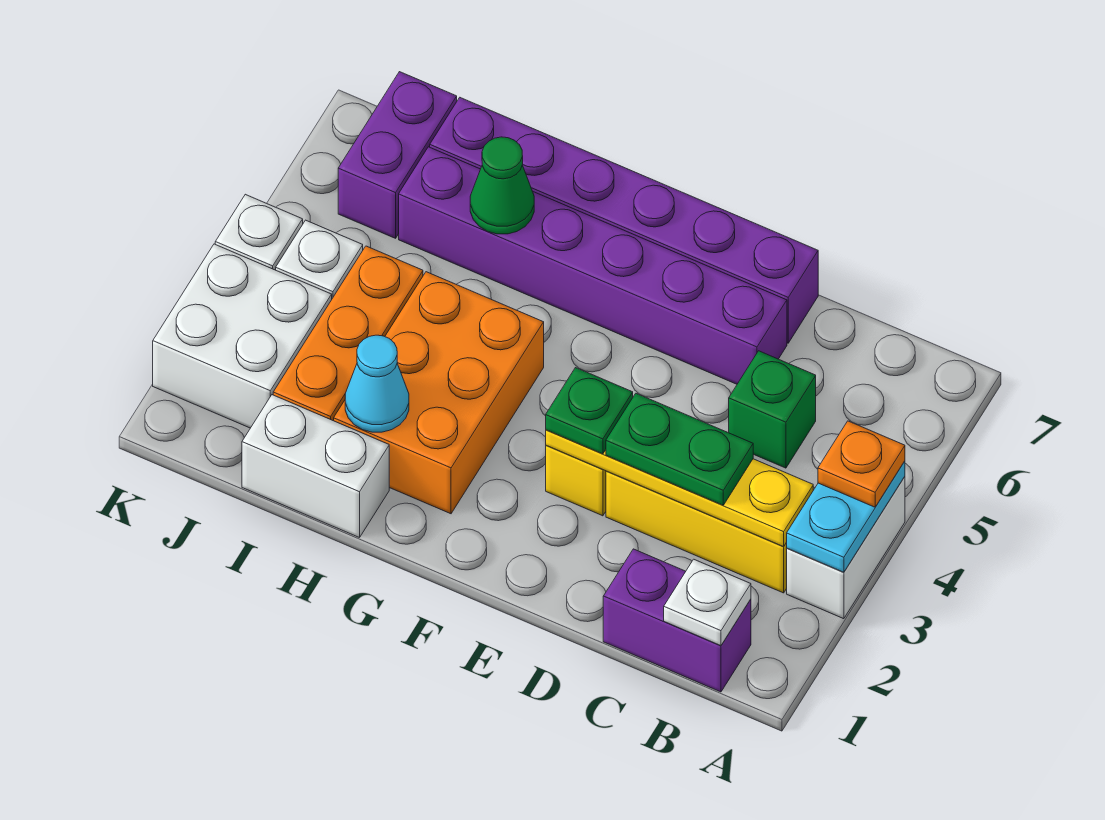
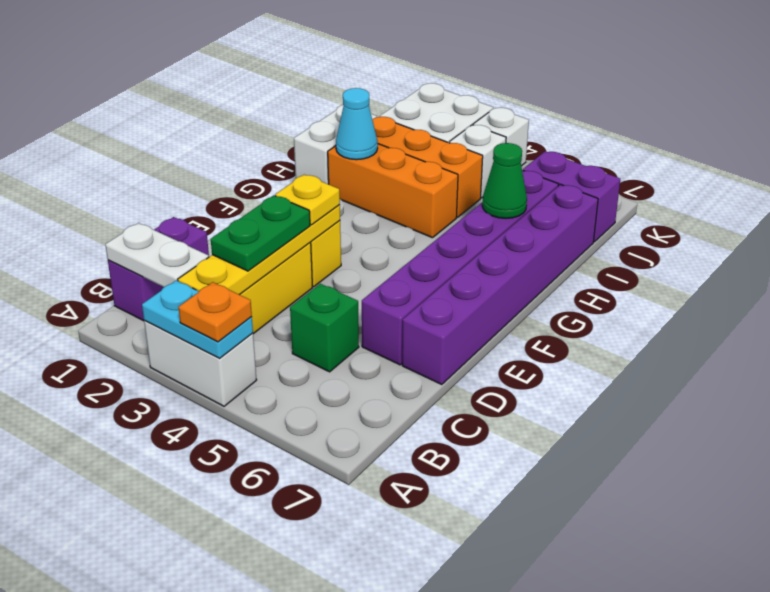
white plate B1 level 2 -> white plate B1:B2 level 2
green plate E3 level 3 -> yellow plate E3 level 3
orange brick G2:H4 level 1 -> orange brick H2:H4 level 1

